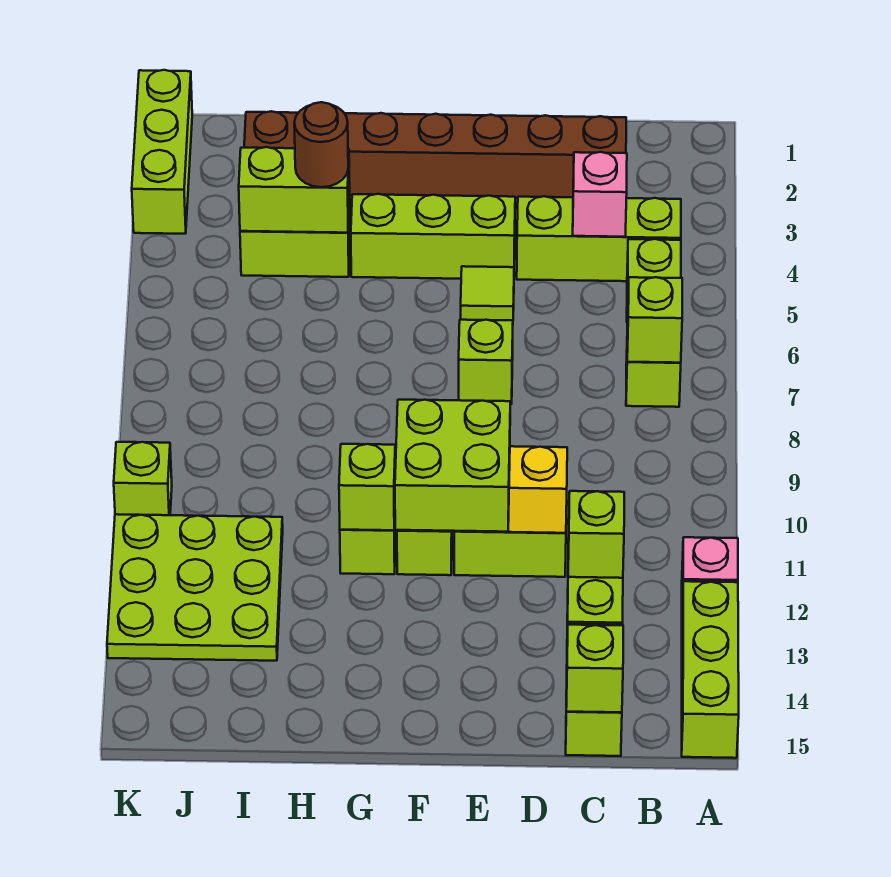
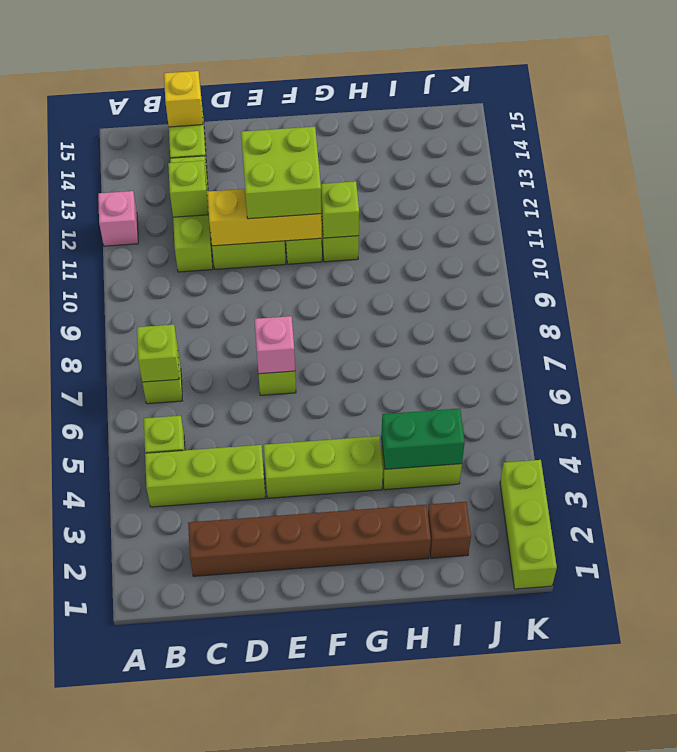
lime brick A13:A15 level 1 -> none
pink brick C4 level 2 -> pink brick E7 level 2
lime brick C15 level 2 -> yellow brick C15 level 2
lime tile E5 level 1 -> none
lime brick H4:I4 level 2 -> green brick H4:I4 level 2
brown round brick H4 level 3 -> none
lime plate I11:K13 level 1 -> none
lime brick K10 level 1 -> none

